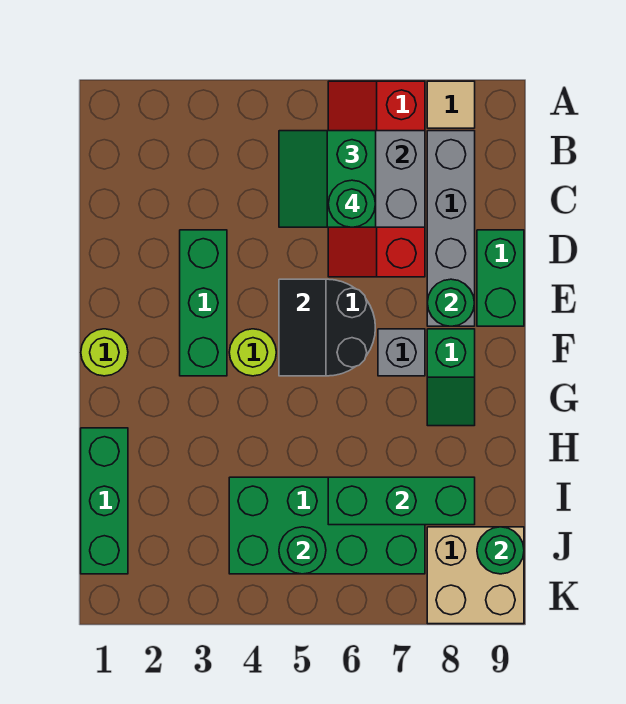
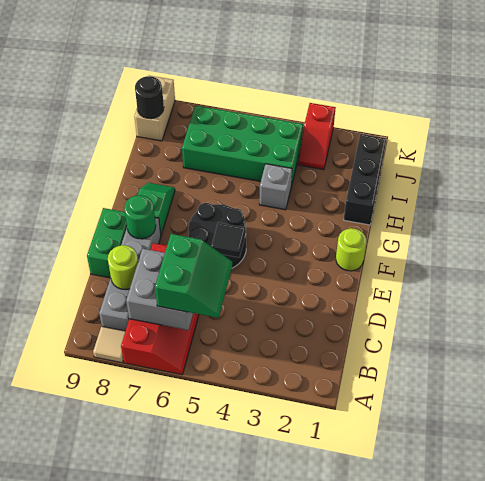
green round brick C6 level 4 -> none
green brick D3:F3 level 1 -> none
black tile E5:F5 level 2 -> black tile E5 level 2
lime round brick F4 level 1 -> lime round brick C8 level 2
grey brick F7 level 1 -> grey brick H4 level 1
green brick H1:J1 level 1 -> black brick H1:J1 level 1
green brick I6:I8 level 2 -> none
none -> red slope J3:K3 level 1 top K
green round brick J5 level 2 -> none
tan brick J8:K9 level 1 -> tan brick J9:K9 level 1
green round brick J9 level 2 -> black round brick J9 level 2

